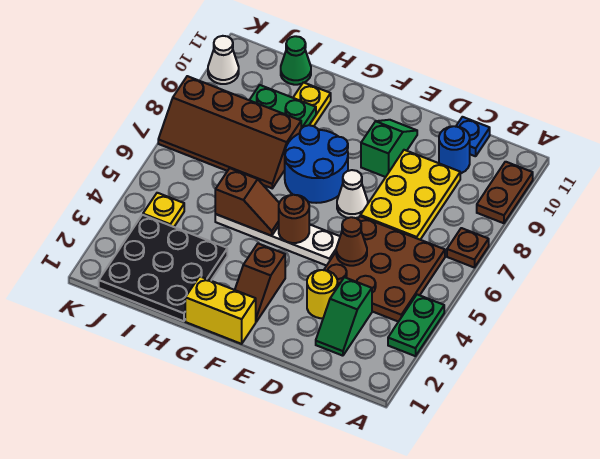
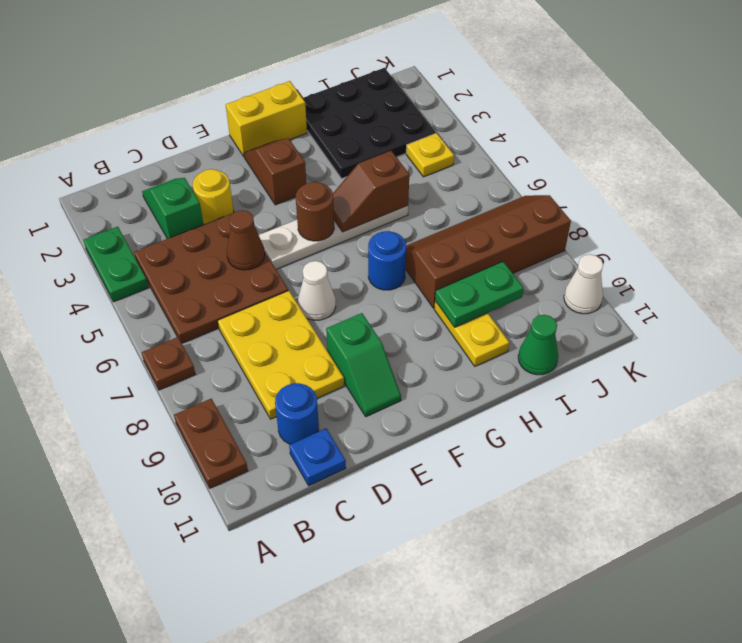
blue round brick F7:G8 level 1 -> blue round brick G7 level 1

